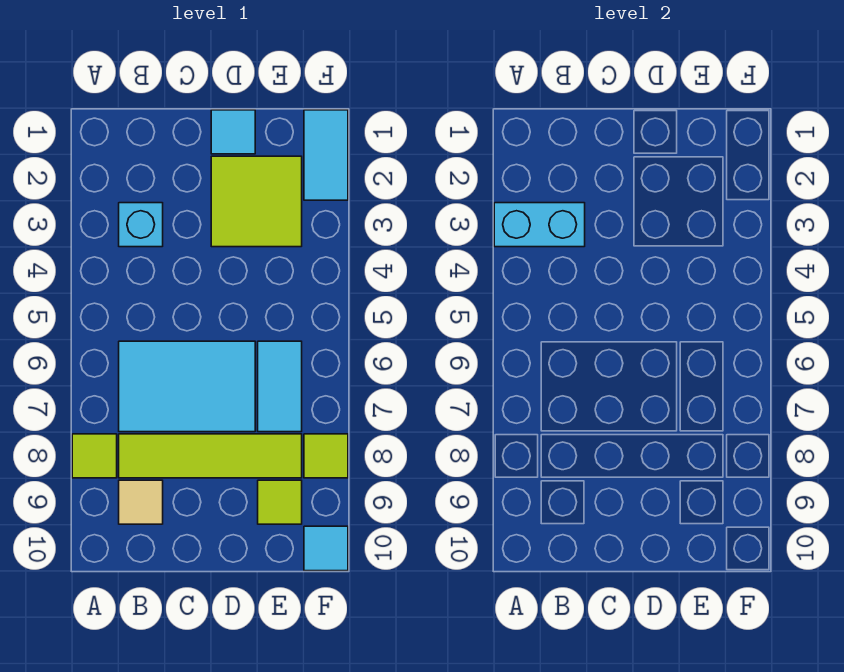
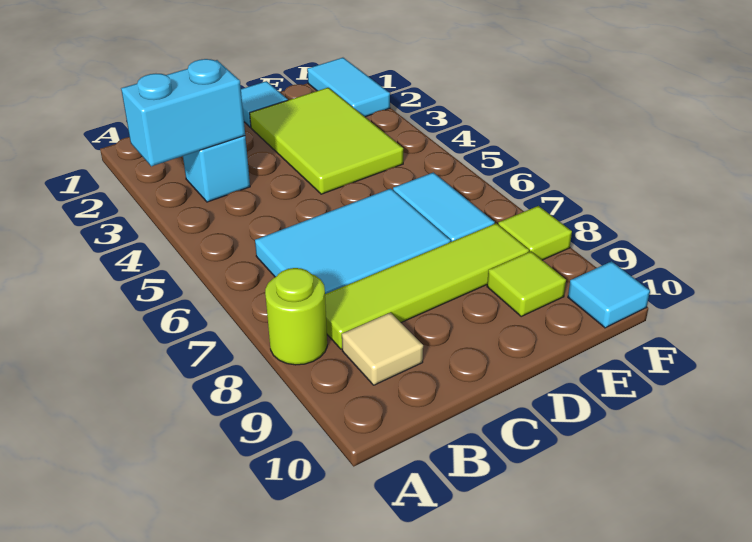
lime tile A8 level 1 -> lime round brick A8 level 1
lime tile D2:E3 level 1 -> lime tile D2:E4 level 1

